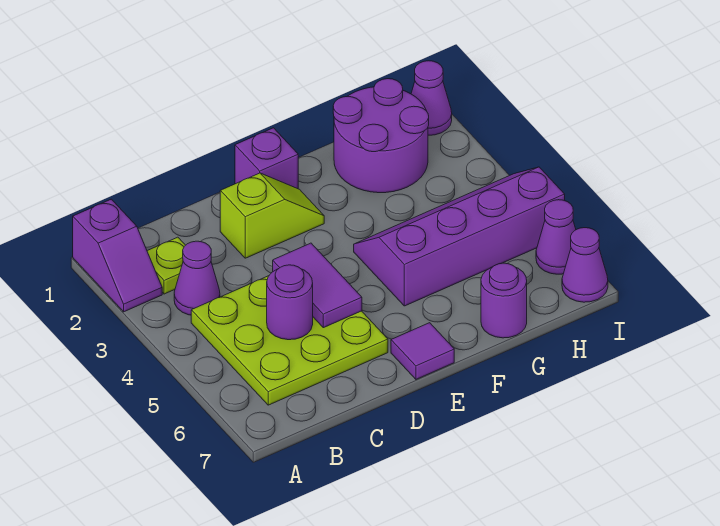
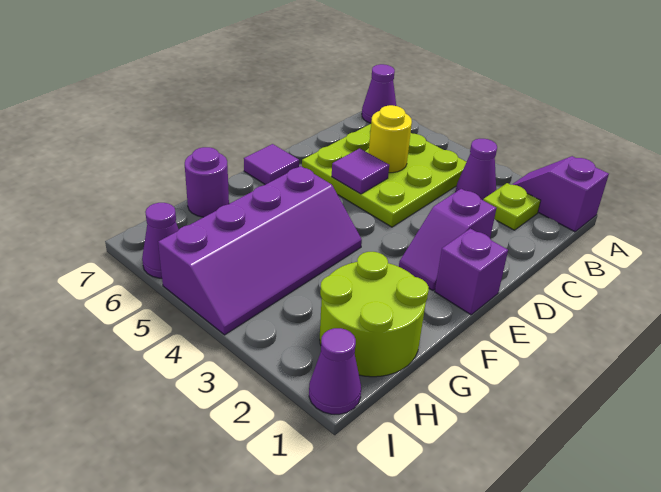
purple round brick C5 level 2 -> yellow round brick C5 level 2
lime slope D2:E2 level 1 top D -> purple slope D2:E2 level 1 top D
purple tile D4:D5 level 2 -> purple tile D5 level 2
purple round brick G1:H2 level 1 -> lime round brick G1:H2 level 1
purple cone I7 level 1 -> purple cone A7 level 1

